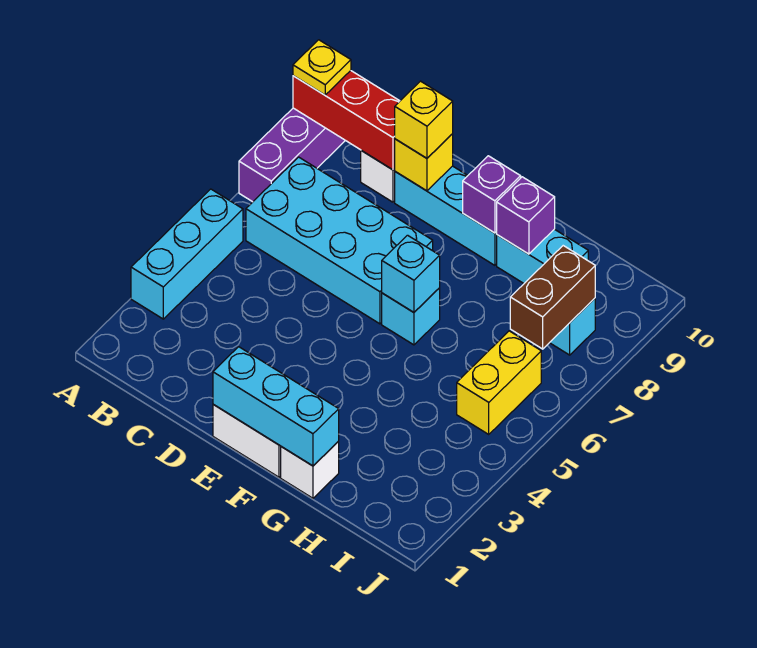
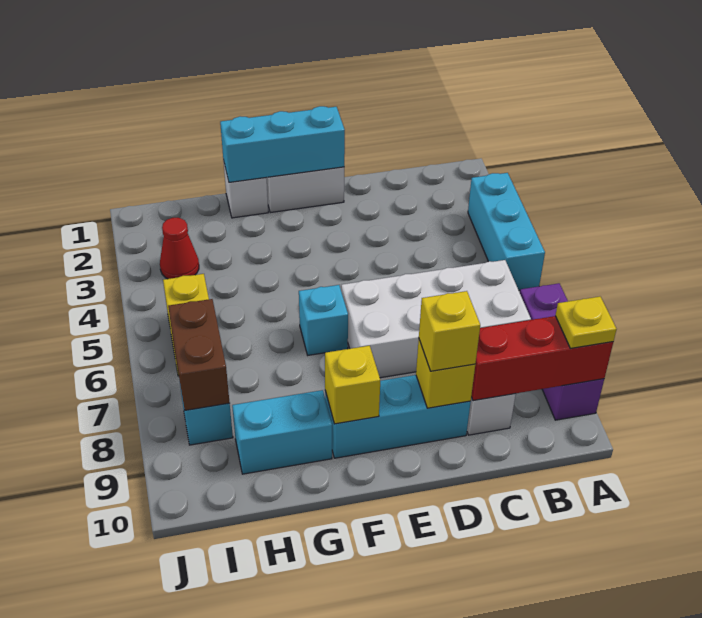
cyan brick B6:E7 level 1 -> white brick B6:E7 level 1
cyan brick F6 level 2 -> none
purple brick F9 level 2 -> yellow brick F9 level 2
purple brick G9 level 2 -> none
none -> red cone I3 level 1

